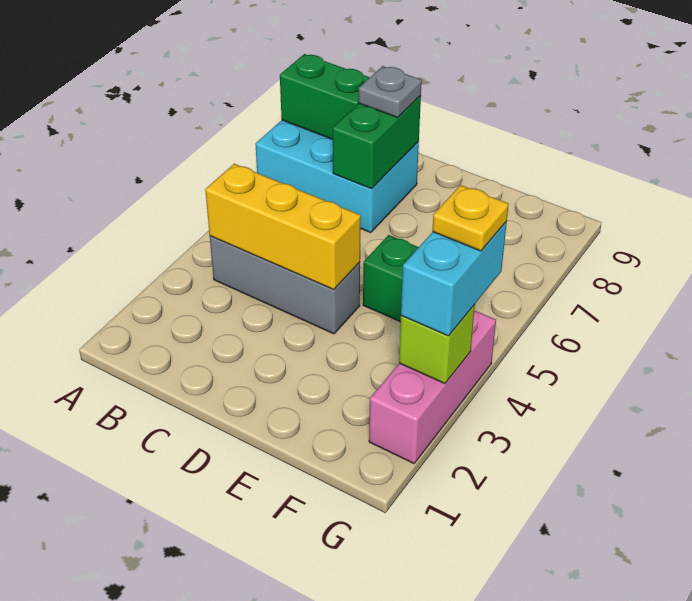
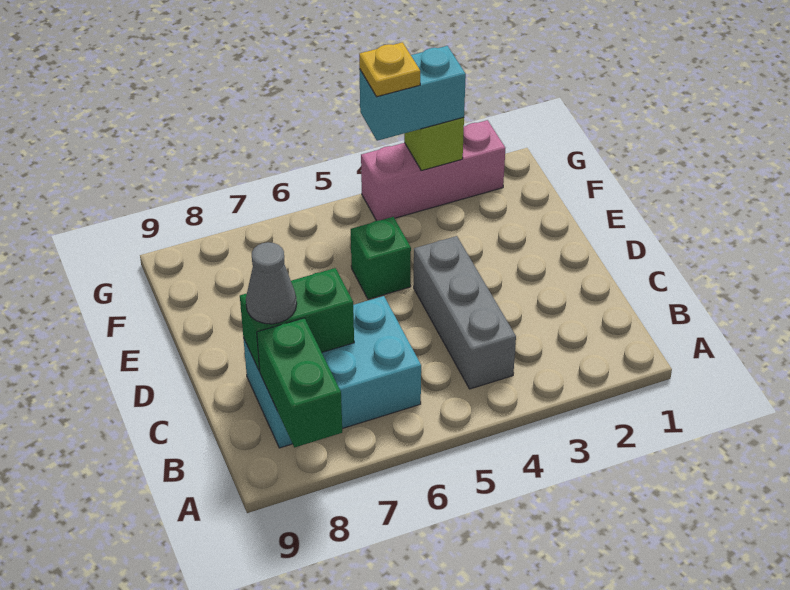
cyan brick A7:C8 level 1 -> cyan brick B6:C8 level 1
yellow brick B4:D4 level 2 -> none
grey plate C8 level 3 -> grey cone C8 level 3

